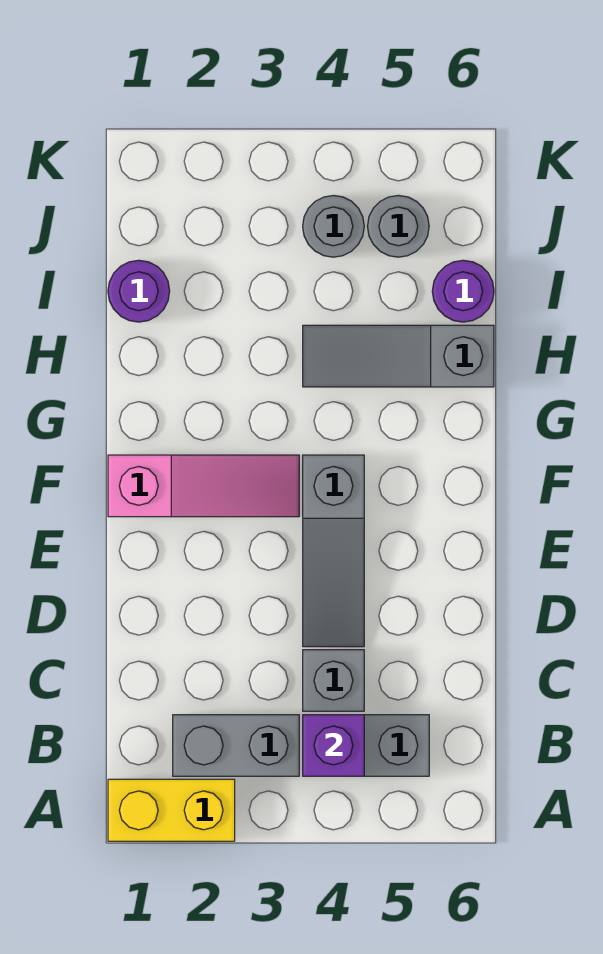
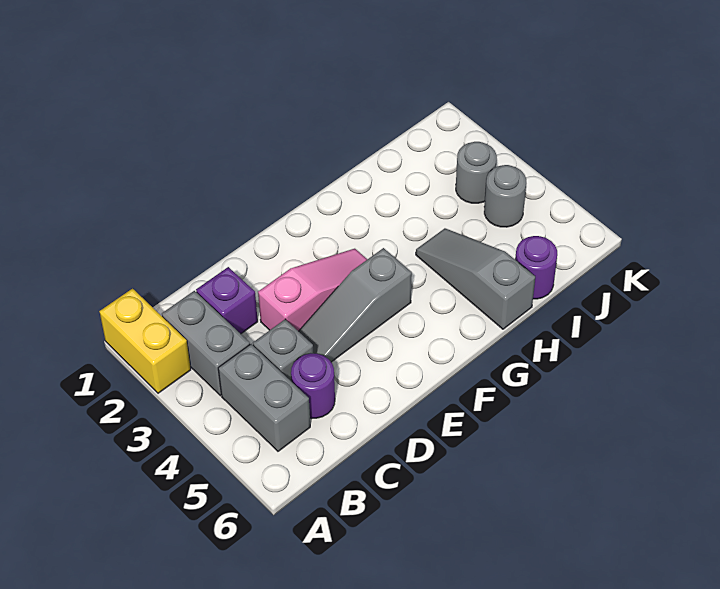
purple brick B4 level 2 -> purple brick C2 level 1
pink slope F1:F3 level 1 top 1 -> pink slope D3:F3 level 1 top D
purple round brick I1 level 1 -> purple round brick C5 level 1
grey round brick J5 level 1 -> grey round brick J3 level 1

